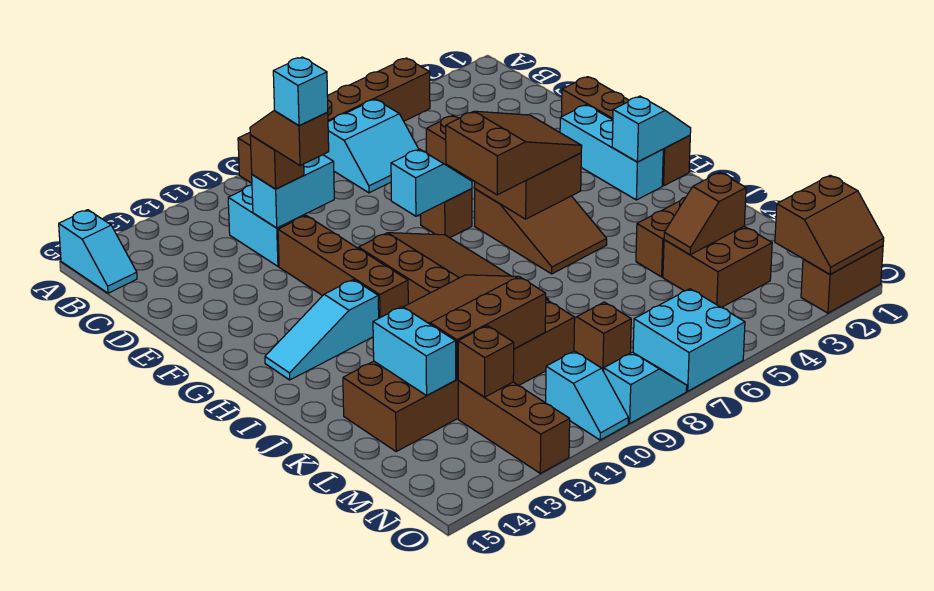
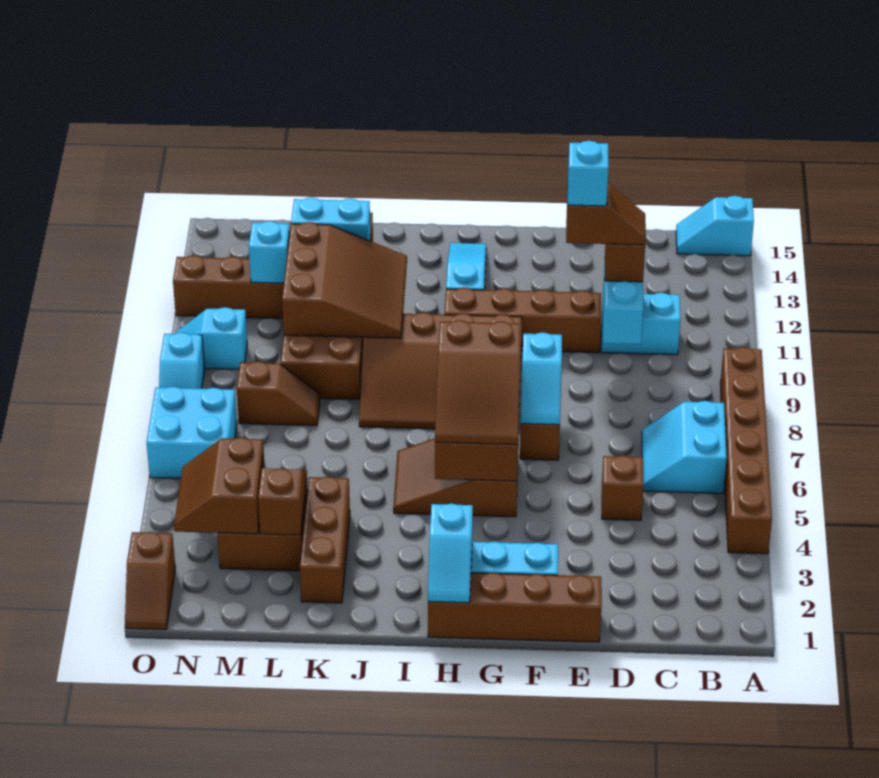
brown brick M12 level 2 -> cyan brick M12 level 2
brown slope N1:O2 level 2 top N -> brown slope M3:N4 level 2 top M
brown brick O1:O2 level 1 -> brown slope O1:O2 level 1 top 2

